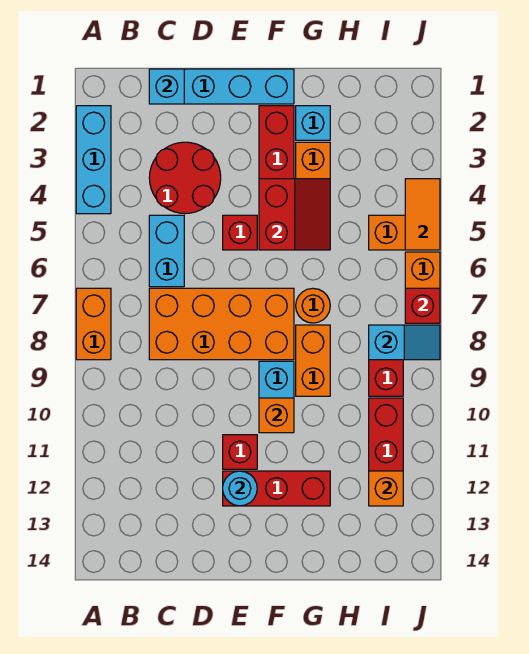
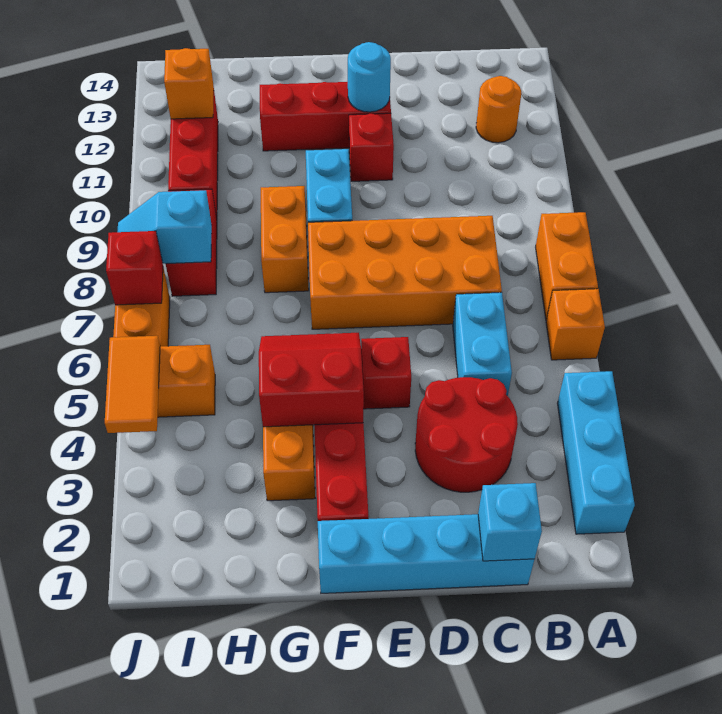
red slope F4:G5 level 2 top F -> red slope F4:G5 level 2 top 4
orange brick F10 level 2 -> orange brick A6 level 1
cyan brick G2 level 1 -> none
orange round brick G7 level 1 -> orange round brick B12 level 1

